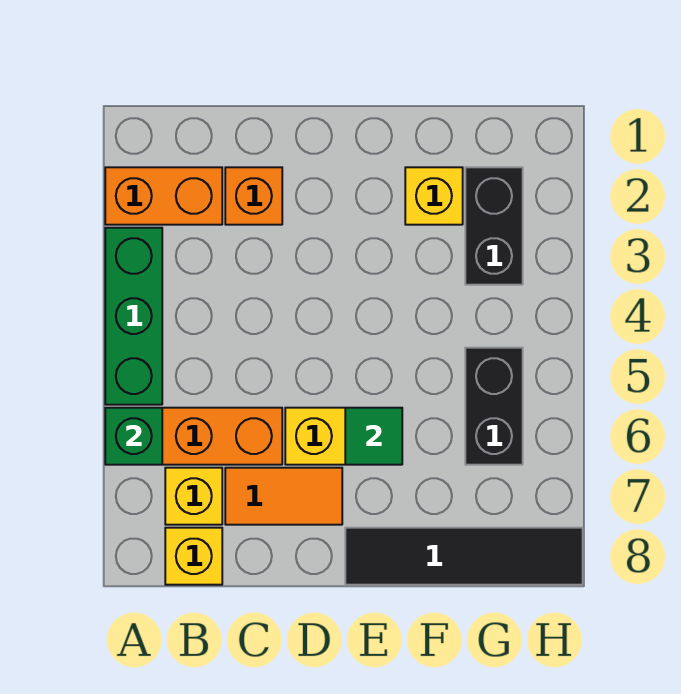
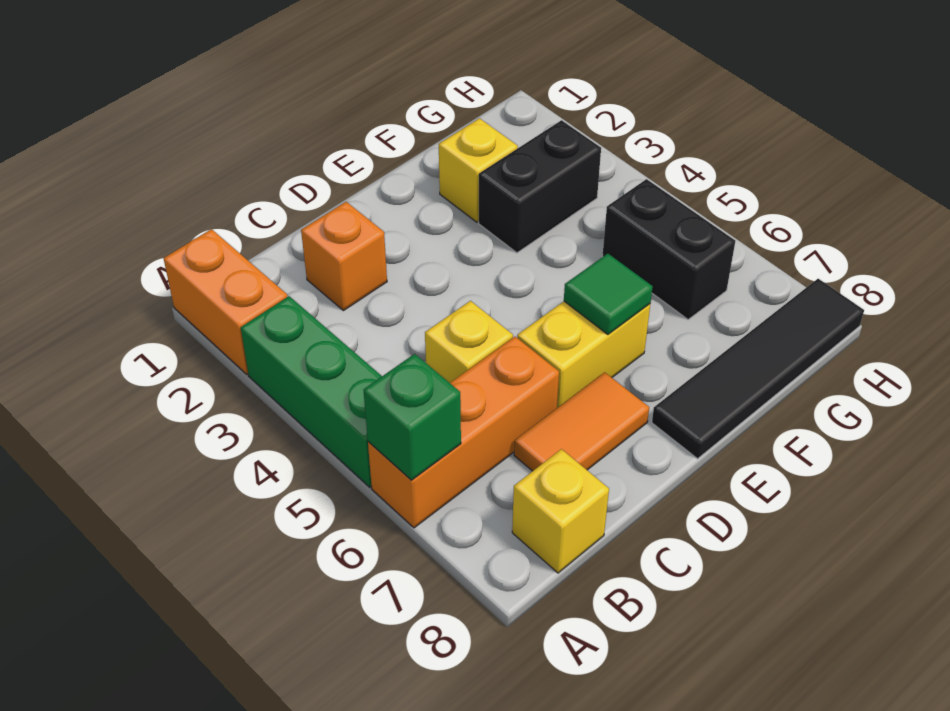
orange brick A2:B2 level 1 -> orange brick A1:A2 level 1
yellow brick B7 level 1 -> yellow brick C5 level 1
black brick G2:G3 level 1 -> black brick F3:G3 level 1

